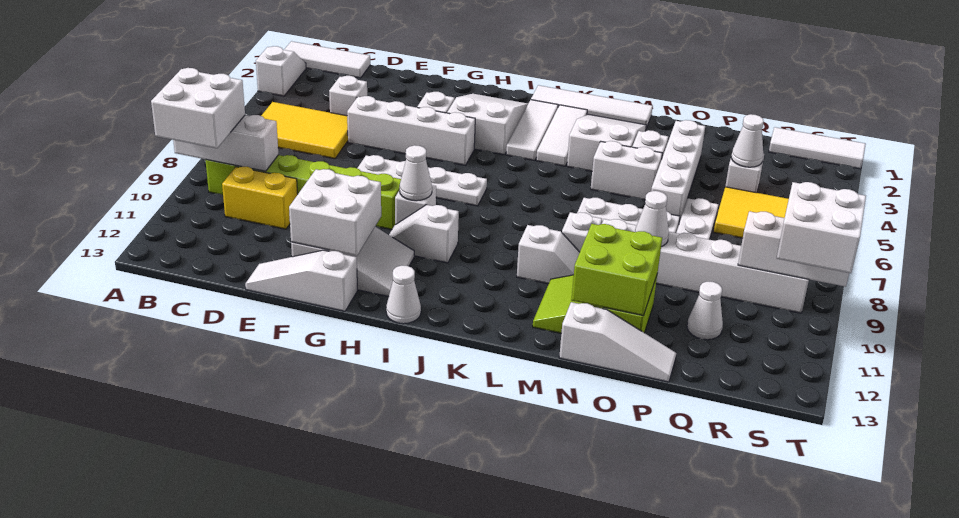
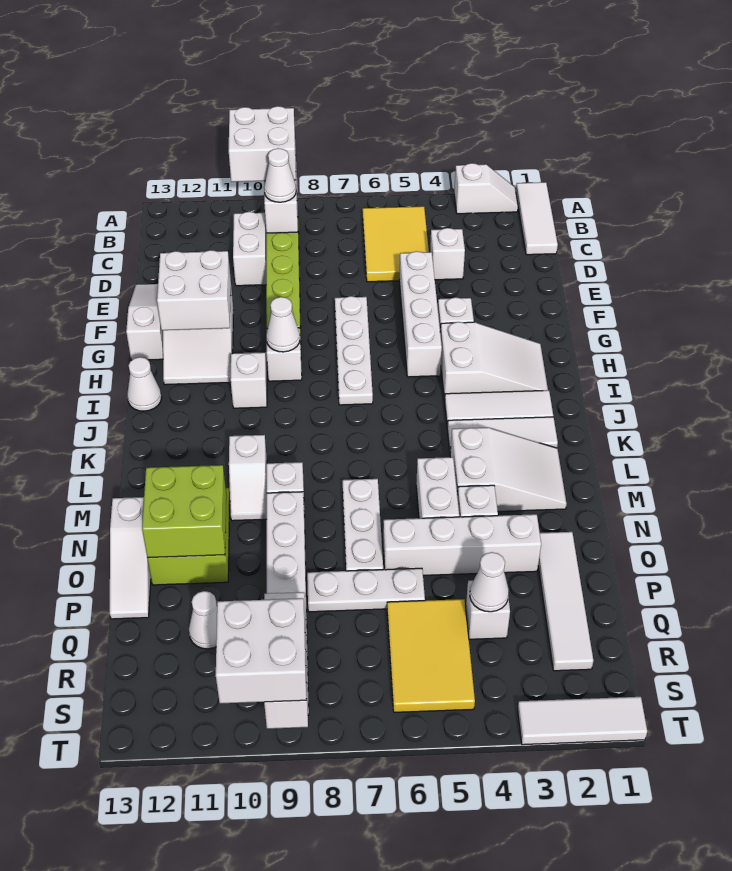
yellow brick C10:D10 level 1 -> white brick C10:D10 level 1
white tile J1:M1 level 1 -> white tile O2:R2 level 1
white cone O9 level 2 -> white cone C9 level 3
white tile R1:T1 level 1 -> white tile T1:T3 level 1

